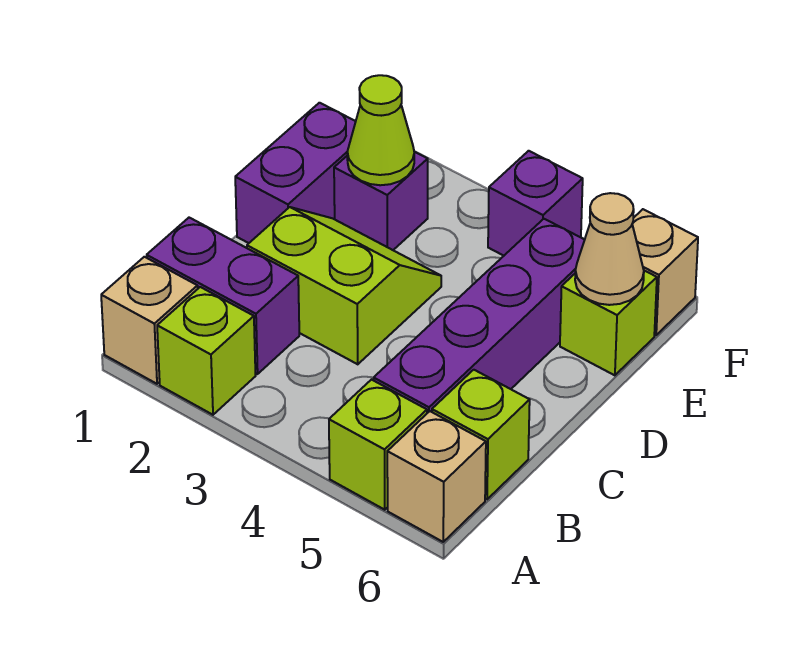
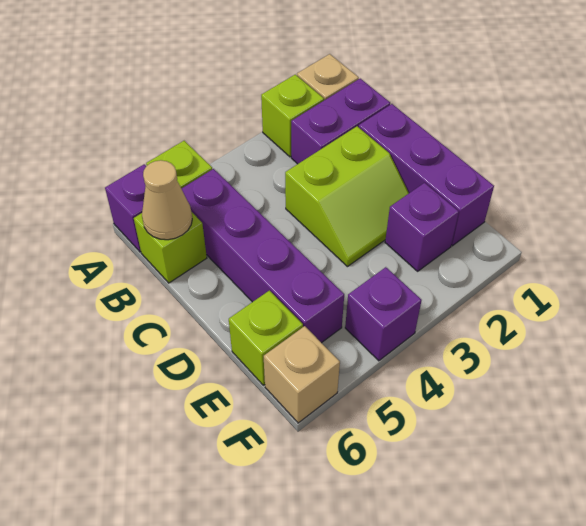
tan brick A6 level 1 -> purple brick A6 level 1
purple brick D1:E1 level 1 -> purple brick C1:E1 level 1
lime cone E2 level 2 -> none
tan cone E6 level 2 -> tan cone B6 level 2

